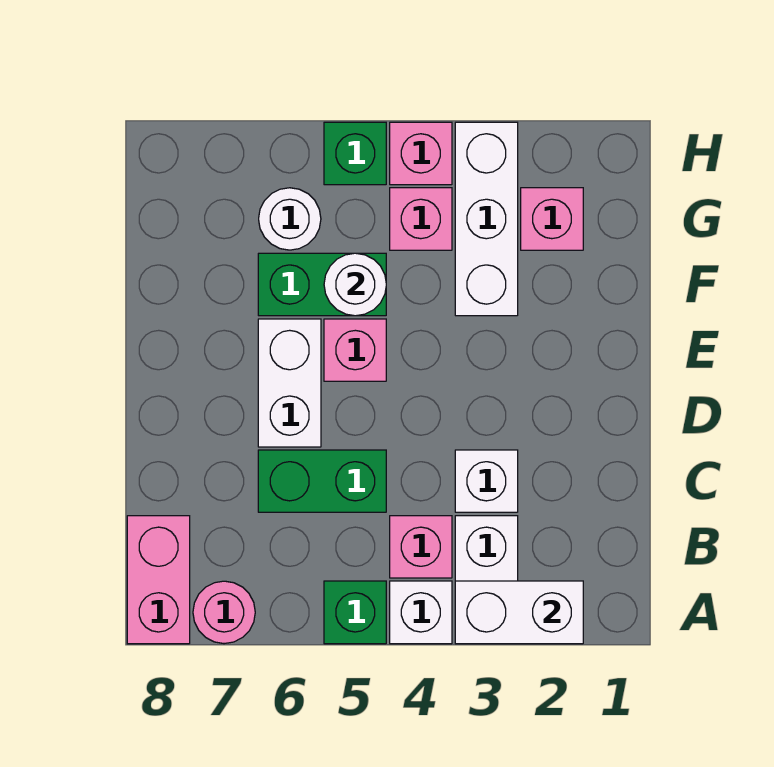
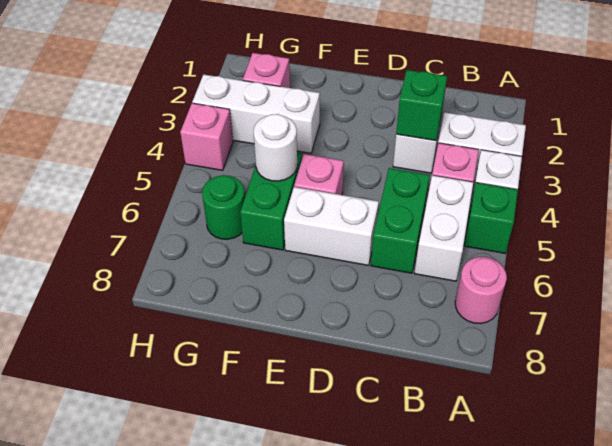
white brick A2:A3 level 2 -> white brick B5:B6 level 1
pink brick A8:B8 level 1 -> none
pink brick G4 level 1 -> none
white round brick G6 level 1 -> green round brick G6 level 1
green brick H5 level 1 -> green brick C3 level 2

